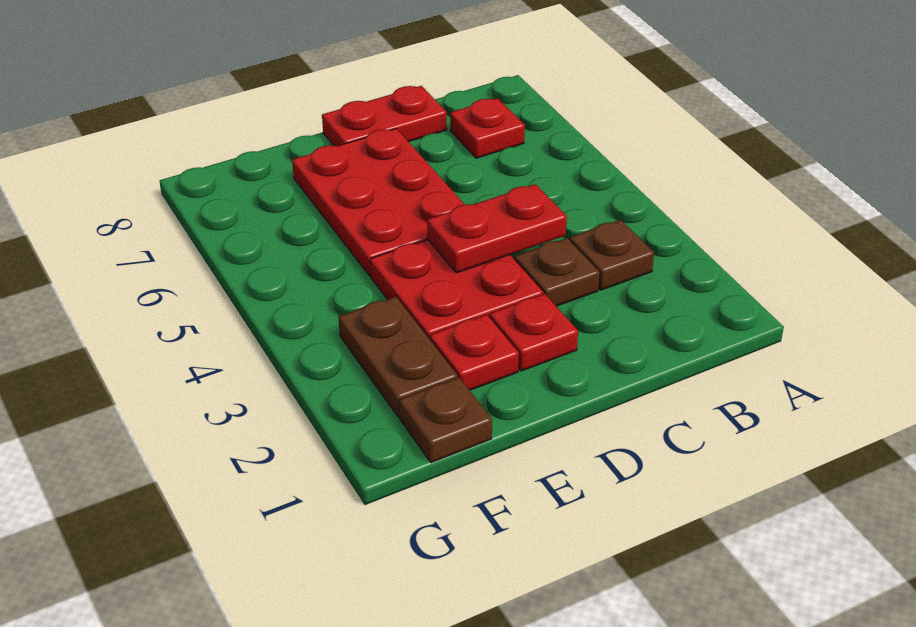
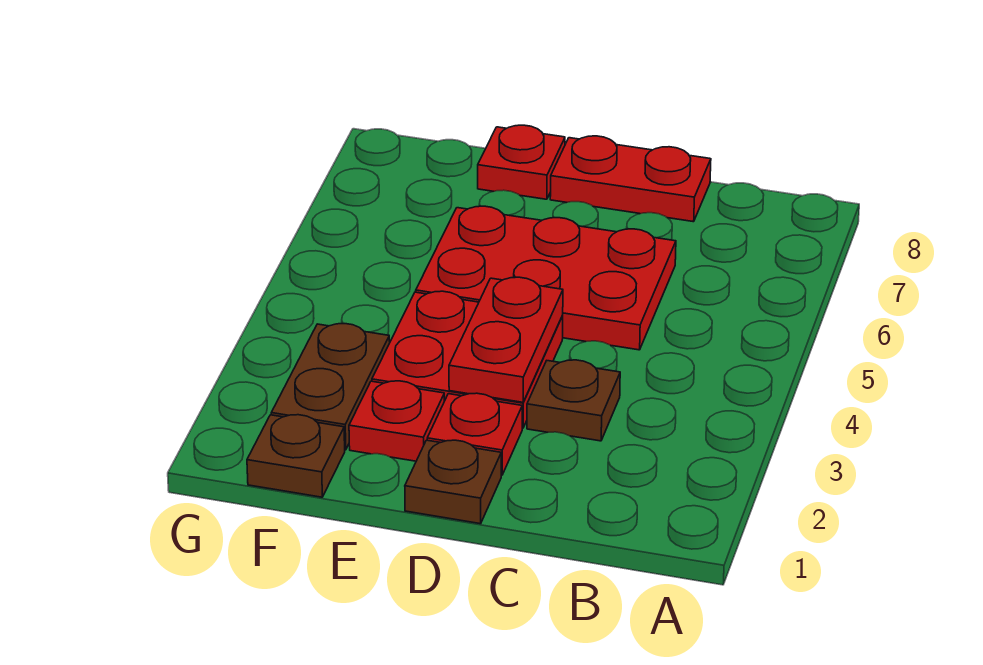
brown plate B3 level 1 -> brown plate D1 level 1
red plate B7 level 1 -> red plate E8 level 1
red plate C4:D4 level 2 -> red plate D3:D4 level 2
red plate D5:E7 level 1 -> red plate C5:E6 level 1

